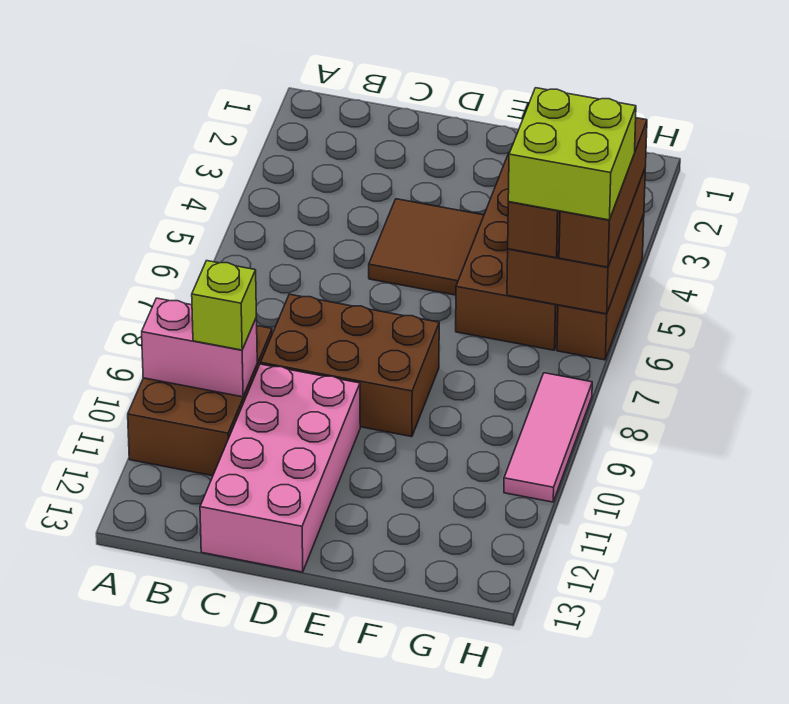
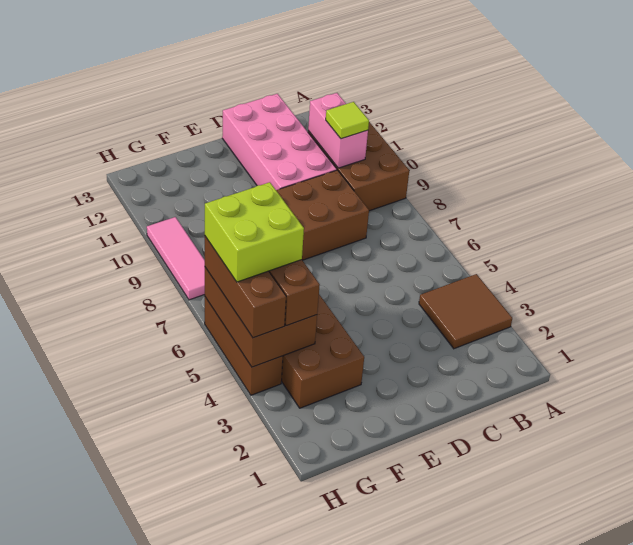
pink brick A10:B10 level 2 -> pink brick B10:B11 level 2
lime brick B10 level 3 -> lime tile B10 level 3
brown tile D4:E5 level 1 -> brown tile A3:B4 level 1

